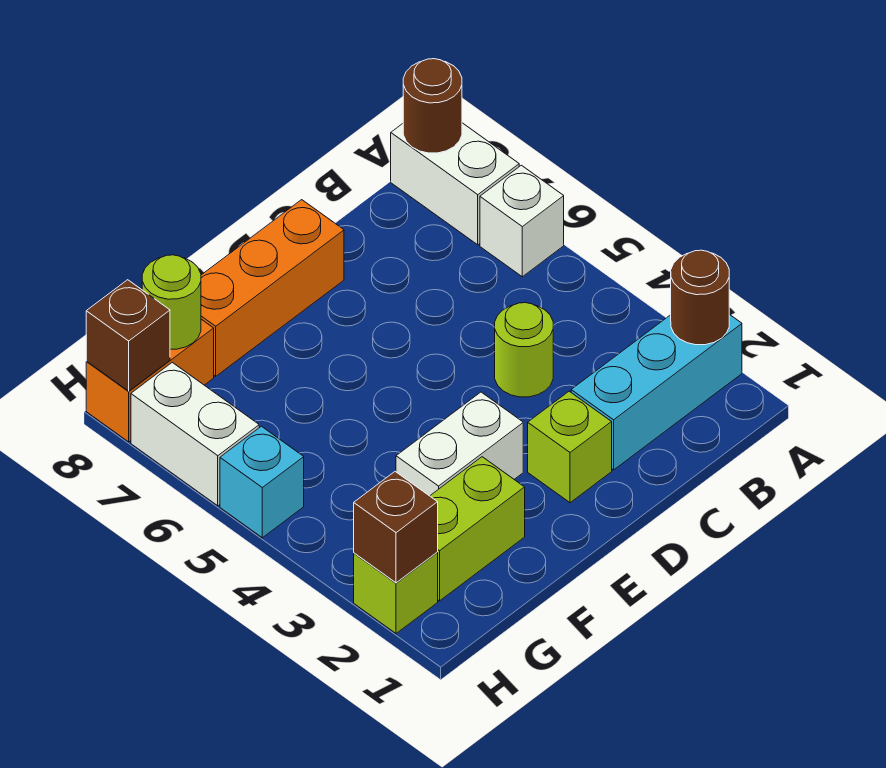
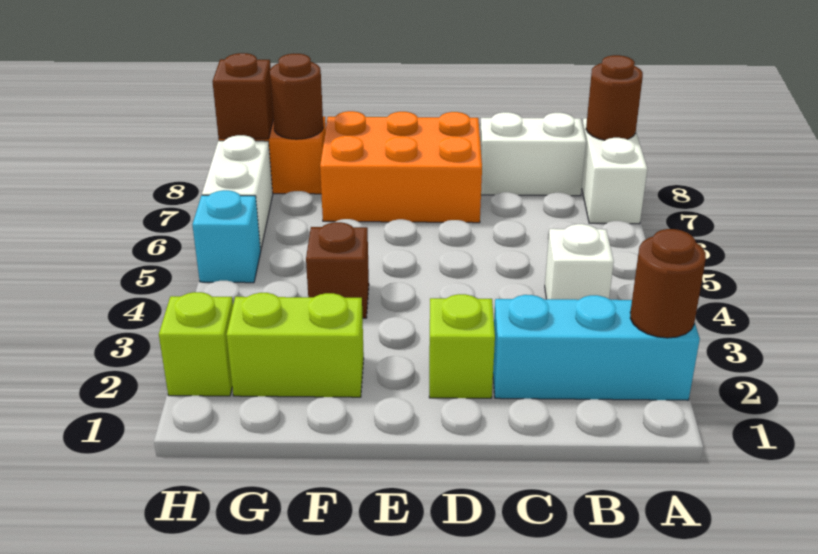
white brick A6 level 1 -> white brick B4 level 1
lime round brick C4 level 1 -> none
orange brick D8:F8 level 1 -> orange brick D7:F8 level 1
white brick E3:F3 level 1 -> white brick B8:C8 level 1
lime round brick G8 level 2 -> brown round brick G8 level 2
brown brick H2 level 2 -> brown brick F4 level 1

